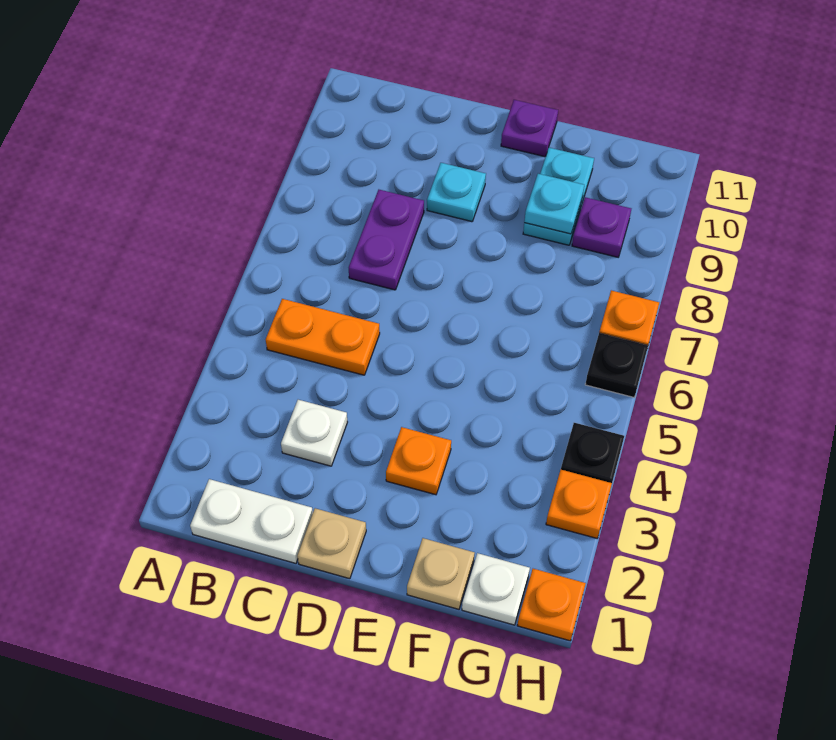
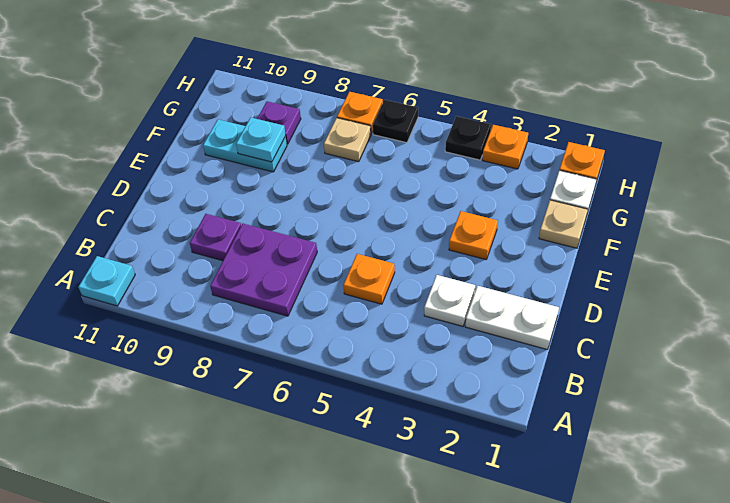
white plate B1:C1 level 1 -> white plate C1:C2 level 1
orange plate B5:C5 level 1 -> orange plate C5 level 1
purple plate C7:C8 level 1 -> purple plate B7:C8 level 1
tan plate D1 level 1 -> tan plate G7 level 1
cyan plate D9 level 1 -> cyan plate A11 level 1
purple plate E11 level 1 -> purple plate C9 level 1

